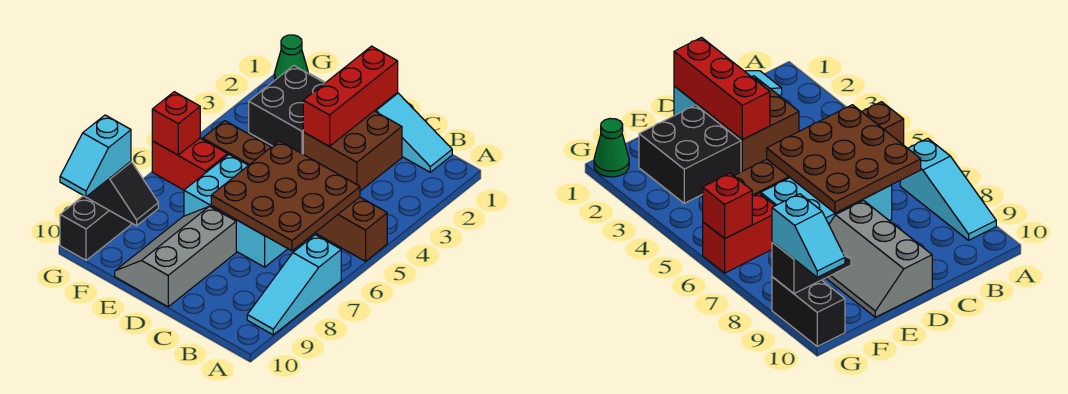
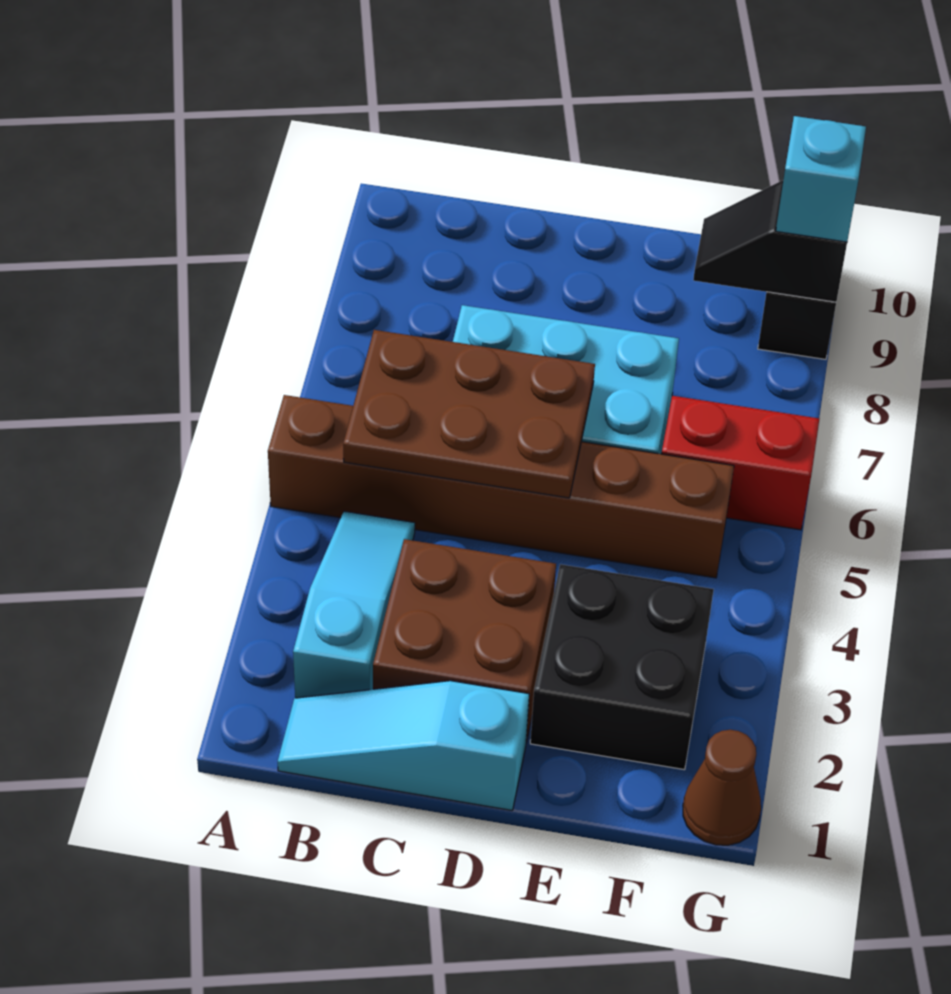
cyan slope A7:A9 level 1 top 7 -> cyan slope B2:B4 level 1 top 2
brown plate B5:D7 level 2 -> brown plate B5:D6 level 2
red brick D1:D3 level 2 -> none
grey slope D8:E10 level 1 top D -> none
green cone G1 level 1 -> brown cone G1 level 1
red brick G6 level 2 -> none

